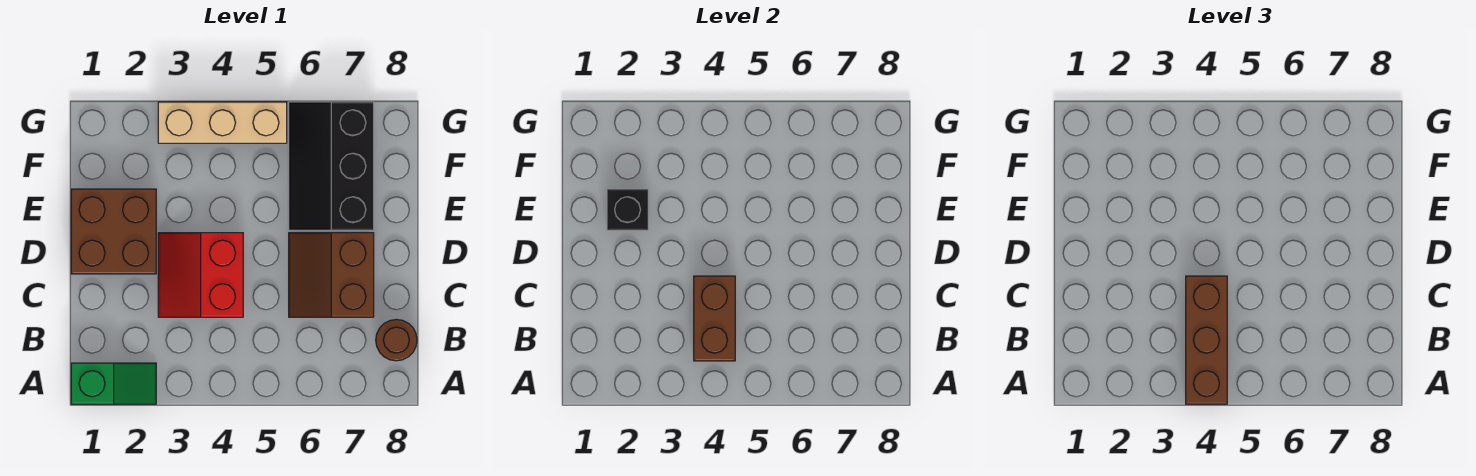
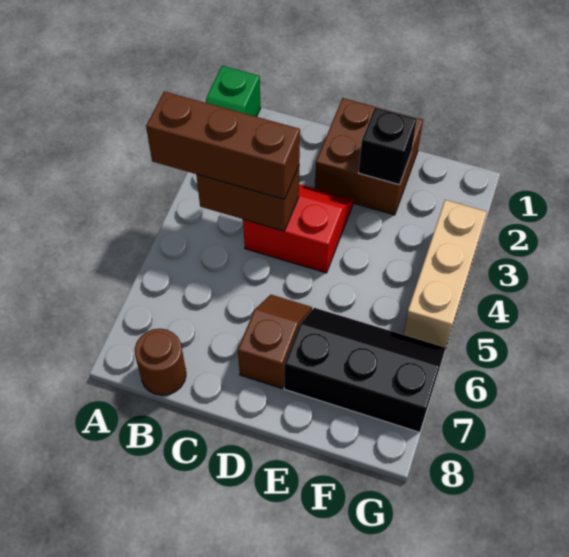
brown slope C6:D7 level 1 top 7 -> brown slope D6:D7 level 1 top 7

